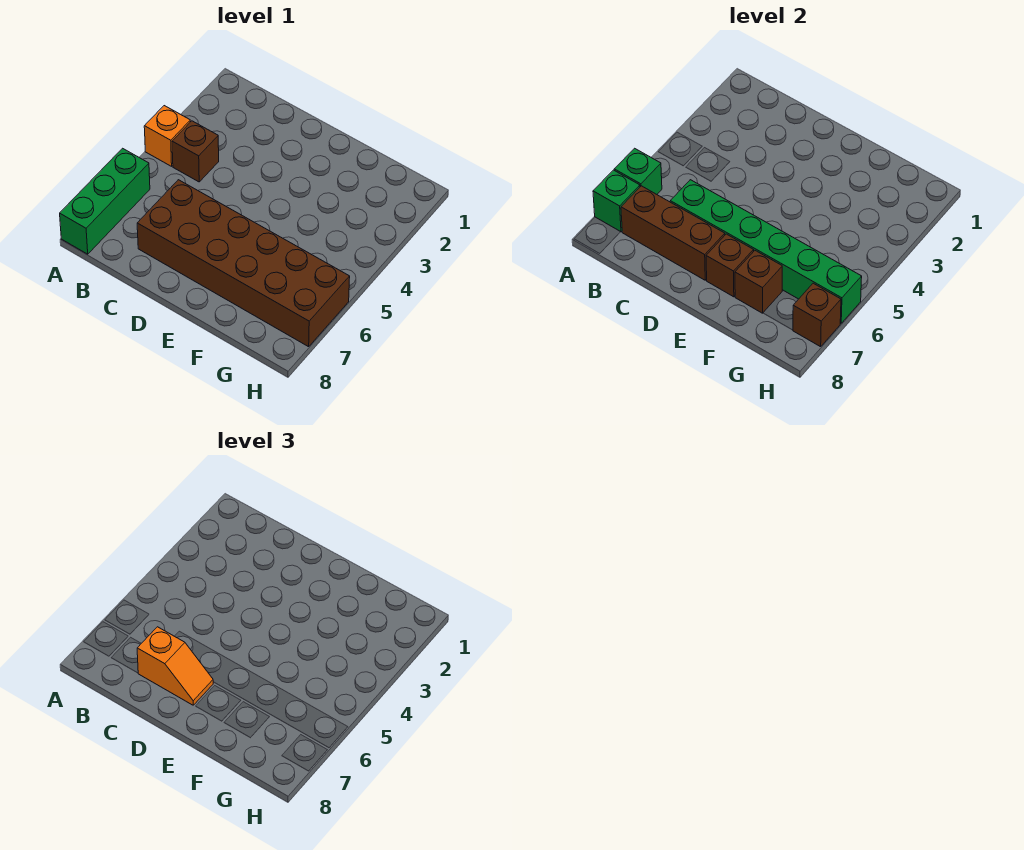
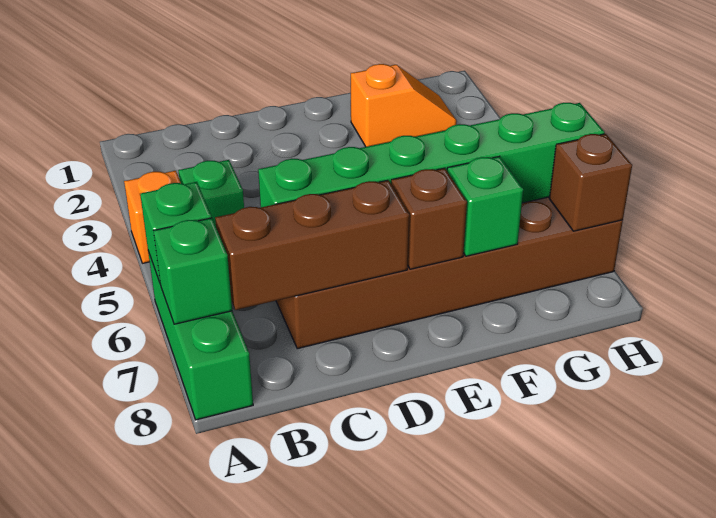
brown brick B4 level 1 -> green brick B4 level 1
orange slope C7:D7 level 3 top C -> orange slope F2:G2 level 1 top F
brown brick F7 level 2 -> green brick F7 level 2

